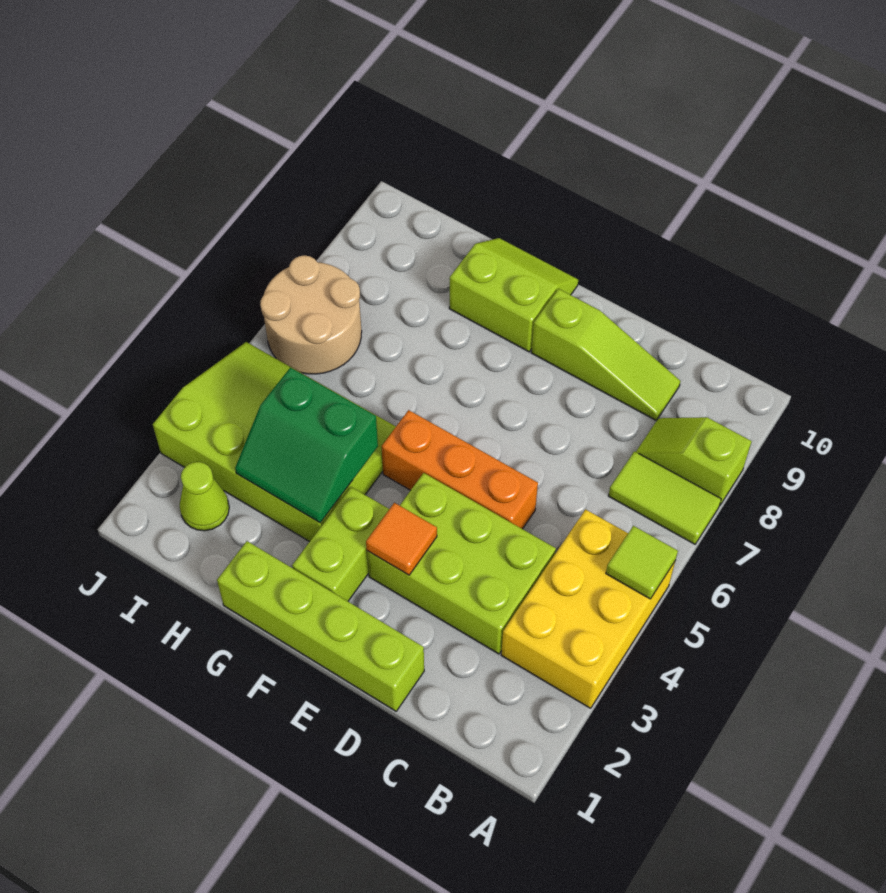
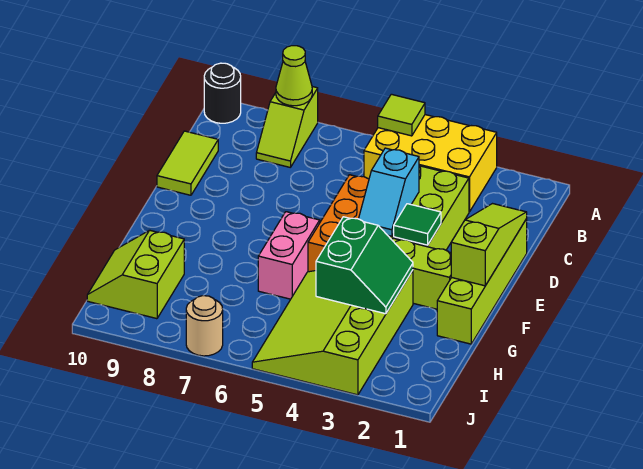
lime tile A7:B7 level 1 -> lime tile C10:D10 level 1
none -> black round brick A10 level 1
lime slope C9:E9 level 1 top E -> lime slope D1:F1 level 2 top F
none -> cyan slope D4:E4 level 2 top D
orange tile E3 level 2 -> green tile E3 level 2
none -> pink brick F6:G6 level 1
lime slope F9:G10 level 1 top 9 -> lime slope H9:I10 level 1 top 9
lime cone I2 level 1 -> lime cone A8 level 2
tan round brick I6:J7 level 1 -> tan round brick J7 level 1

